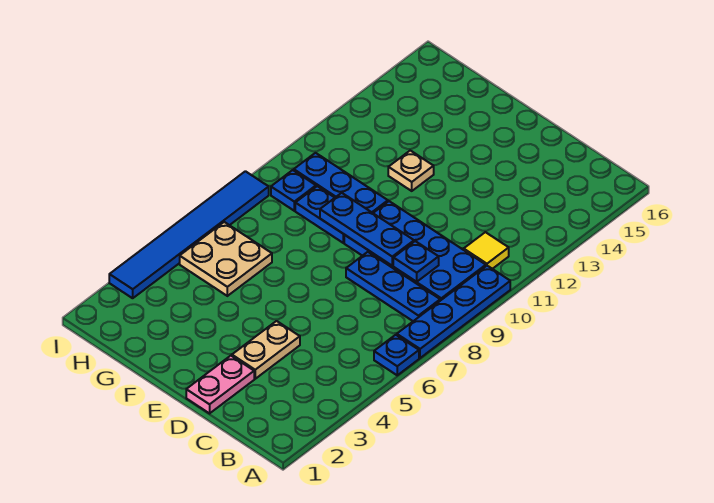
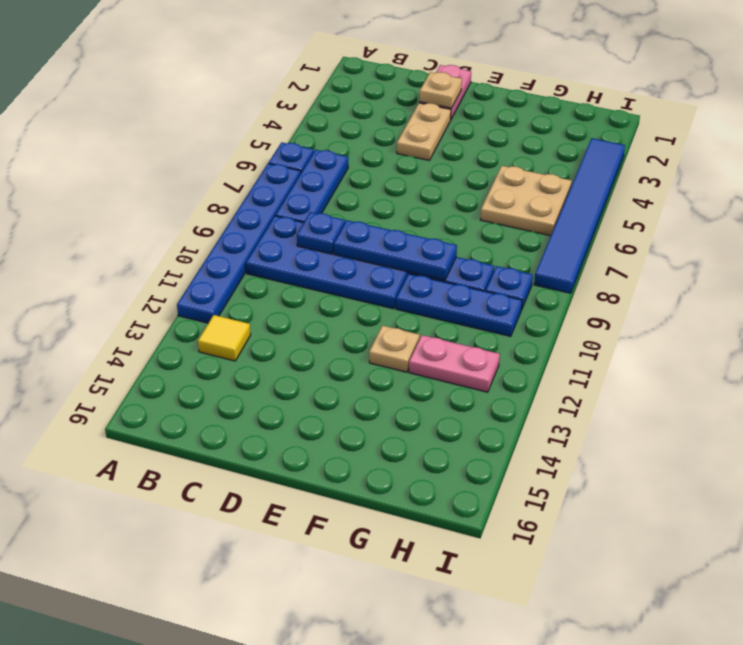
blue plate A7:A10 level 1 -> blue plate A7:A12 level 1
blue plate B8:D8 level 1 -> blue plate B6:B8 level 1
yellow tile B11 level 1 -> yellow tile B13 level 1
none -> tan plate D2 level 2
none -> pink plate G12:H12 level 1

